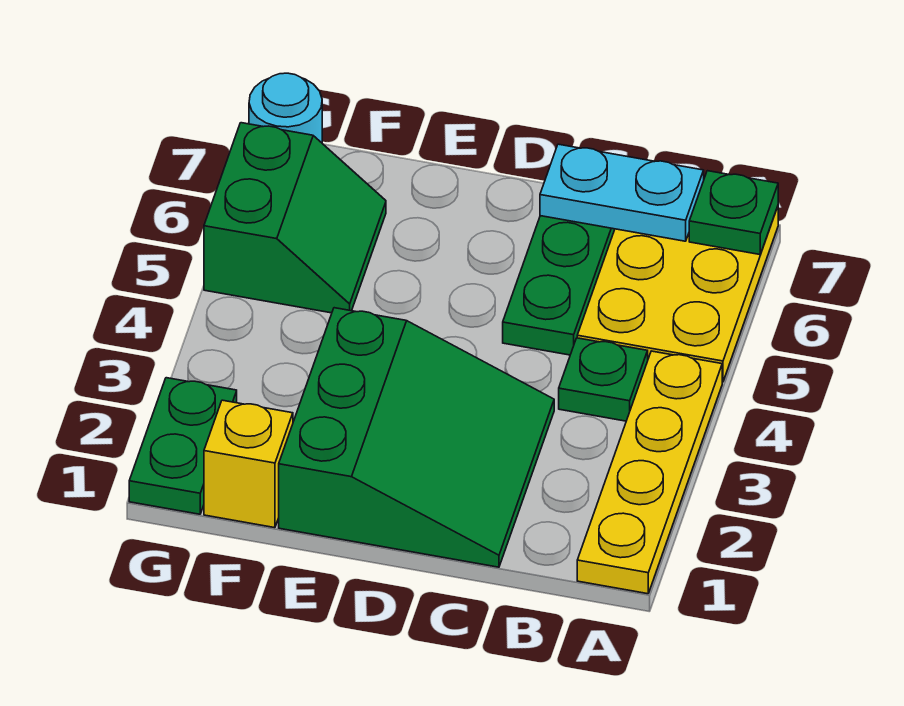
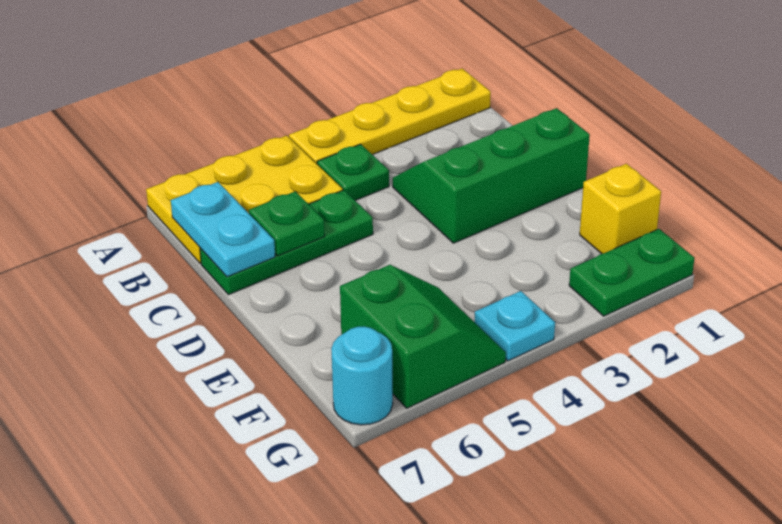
green plate A7 level 2 -> green plate C6 level 2
green slope C1:E3 level 1 top E -> green slope C1:D3 level 1 top D
green slope F5:G6 level 1 top G -> green slope F5:G6 level 1 top 6
none -> cyan plate G4 level 1

